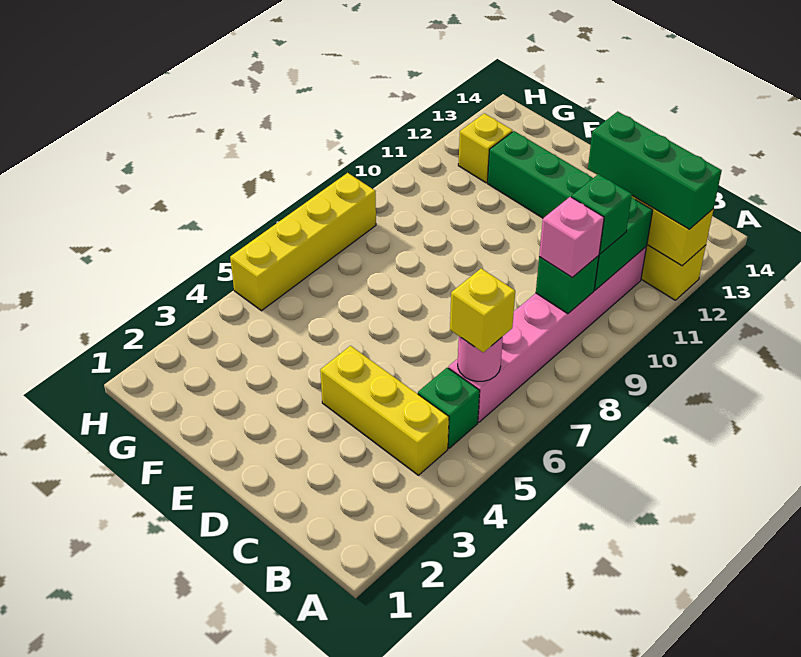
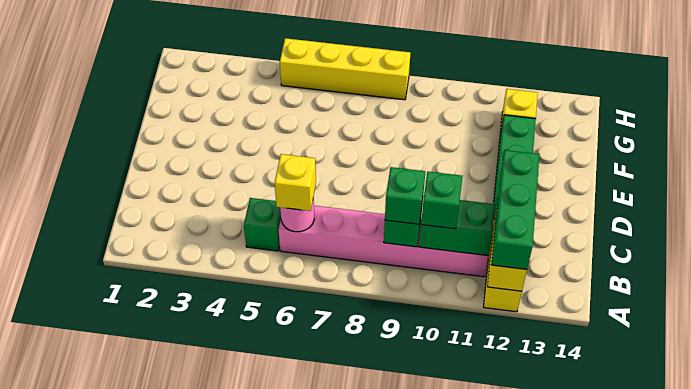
yellow brick B4:D4 level 1 -> none
pink brick B9 level 3 -> green brick B9 level 3

